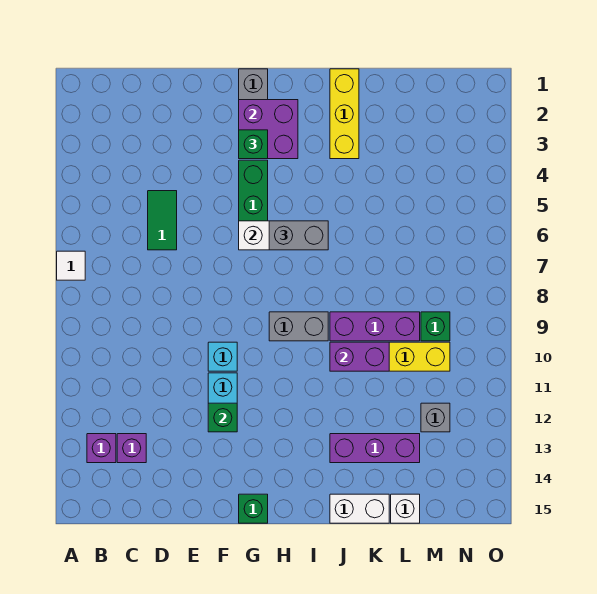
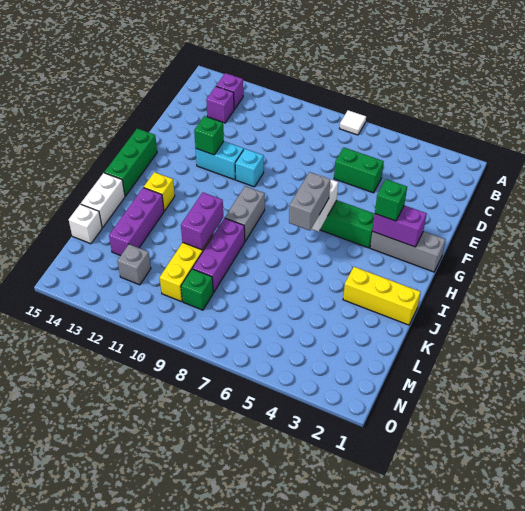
green tile D5:D6 level 1 -> green brick D5:D6 level 1
purple brick G2:H3 level 2 -> purple brick G2:G3 level 2
green brick G15 level 1 -> green brick G15:I15 level 1
none -> yellow brick I13 level 1

